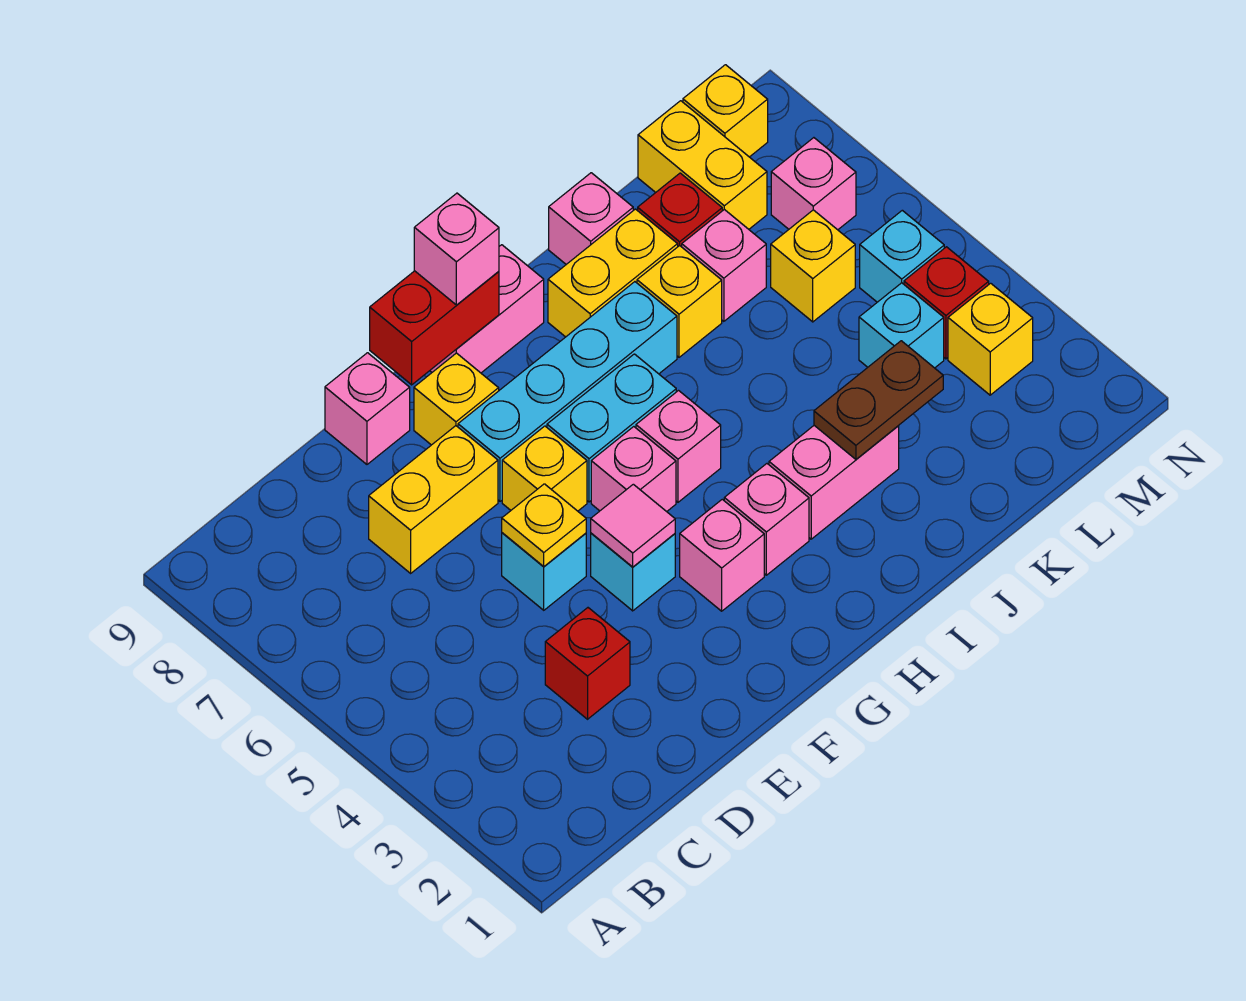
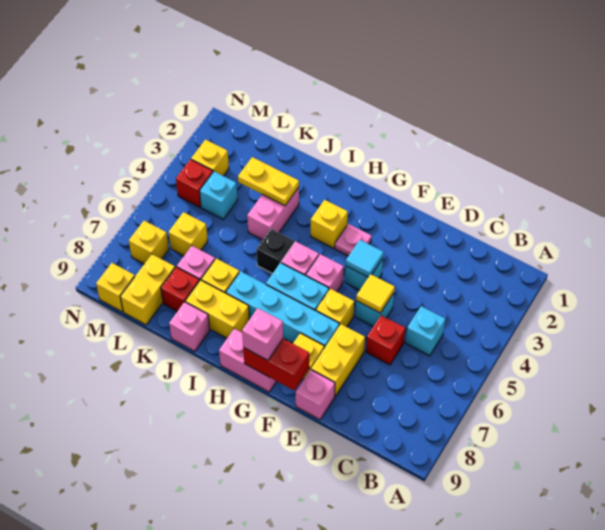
red brick D3 level 1 -> red brick D6 level 1
yellow brick D7:E7 level 1 -> yellow brick E7:E8 level 1
yellow plate E5 level 2 -> yellow tile E5 level 2
pink tile F4 level 2 -> cyan tile F4 level 2
pink brick G3 level 1 -> pink plate G3 level 1
pink brick H3 level 1 -> yellow brick H3 level 1
pink brick I3:J3 level 1 -> pink brick J3:J4 level 1
none -> black brick I5 level 1
brown plate J3:K3 level 2 -> yellow plate J3:K3 level 2
cyan brick M5 level 1 -> cyan brick C5 level 1
pink brick M7 level 1 -> yellow brick M7 level 1

